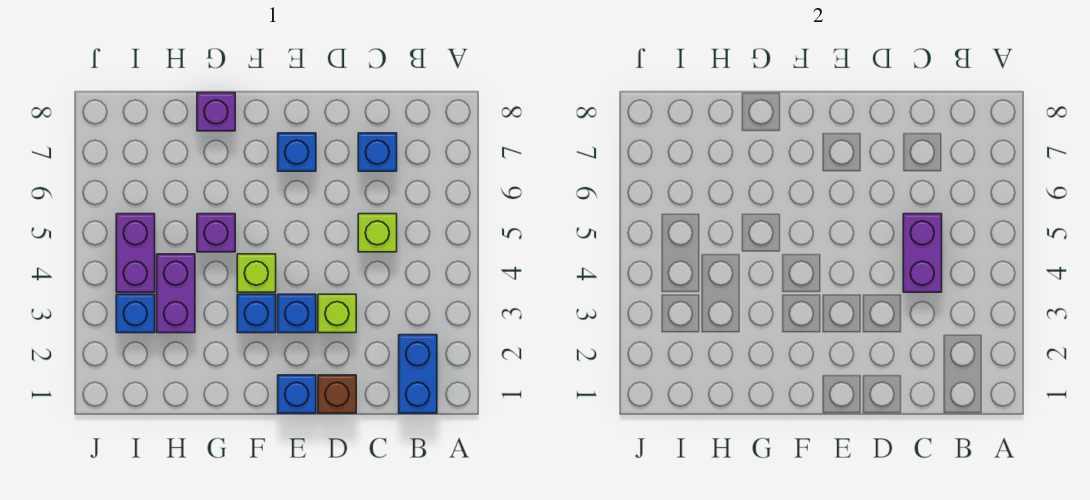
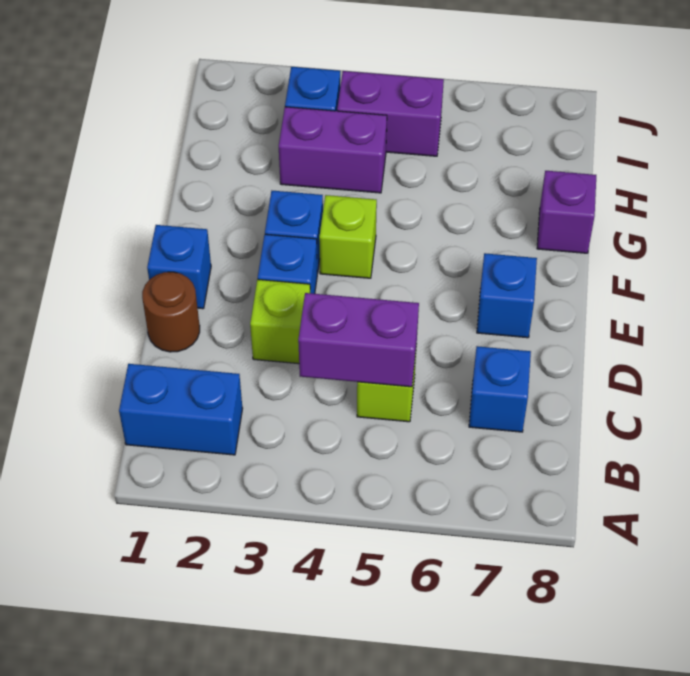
brown brick D1 level 1 -> brown round brick D1 level 1
purple brick G5 level 1 -> none

